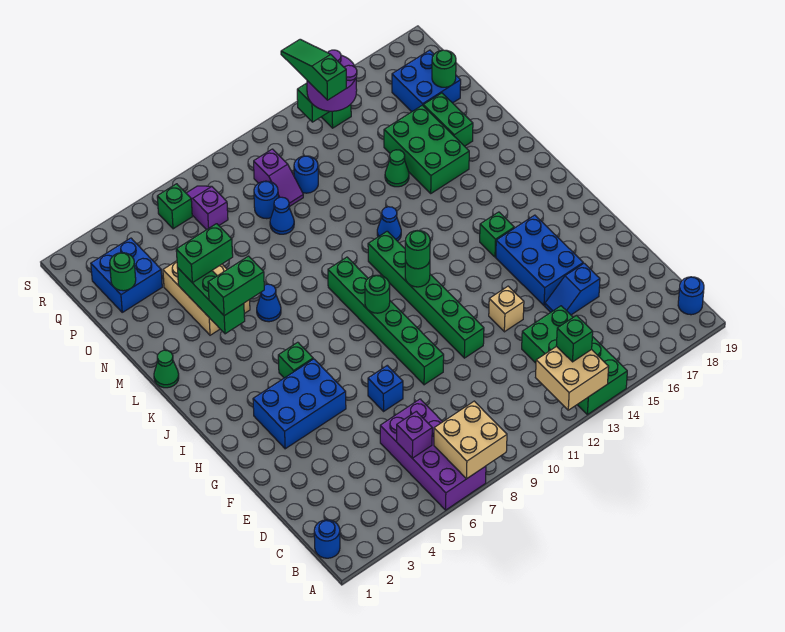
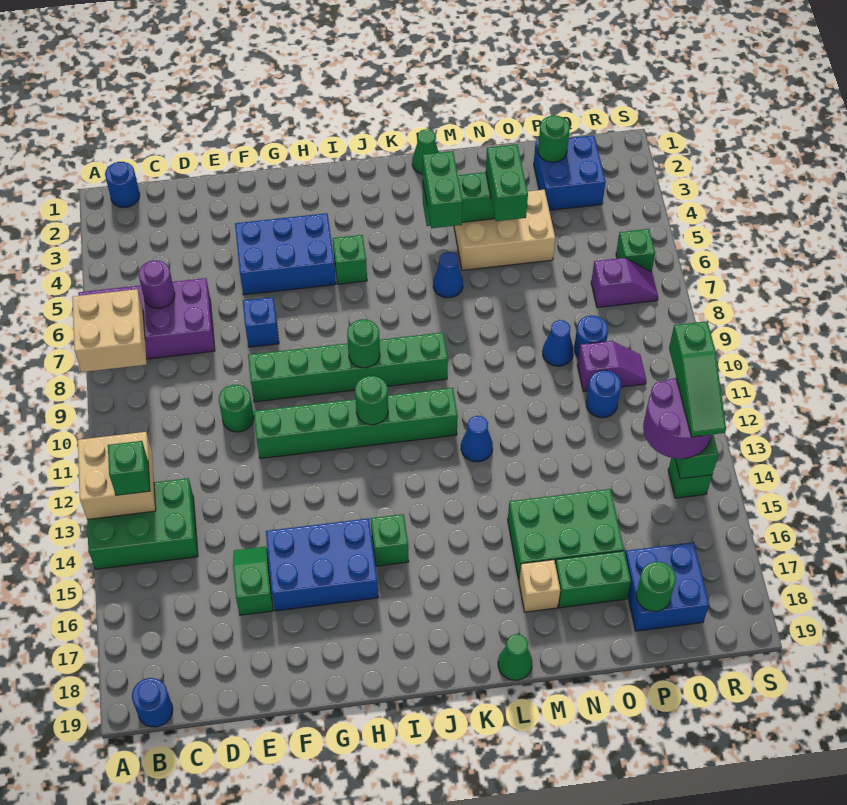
green brick A13:D14 level 1 -> green brick A13:C14 level 1
purple brick C6 level 2 -> purple round brick C6 level 2
blue slope E15:E16 level 1 top 16 -> green slope E15:E16 level 1 top 16
tan brick F13 level 1 -> tan brick M17 level 1
blue brick G3:H5 level 1 -> blue brick F4:H5 level 1
green round brick I11 level 3 -> green round brick E10 level 1
green cone N14 level 1 -> green cone L19 level 1
purple slope P10:Q10 level 1 top Q -> purple slope P10:Q10 level 1 top P
green slope Q13:S13 level 4 top Q -> green slope R12:R14 level 4 top 12

